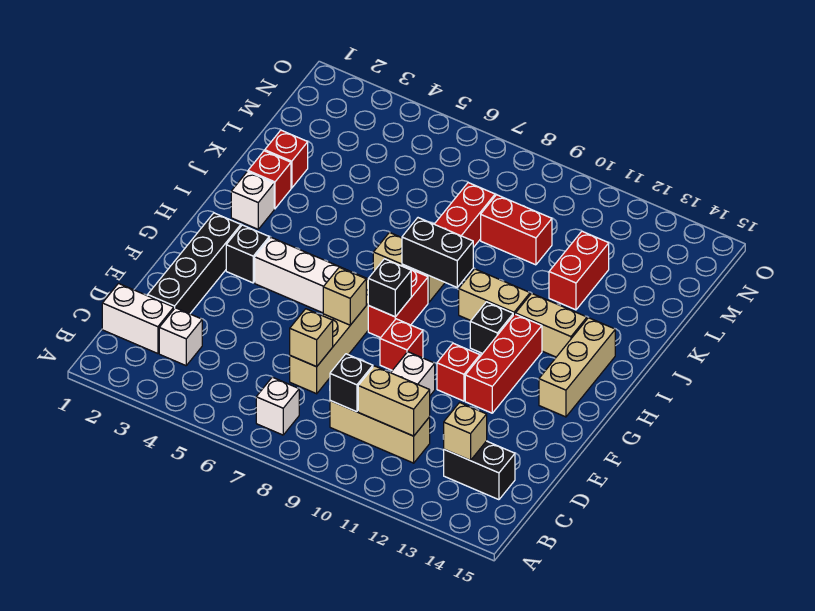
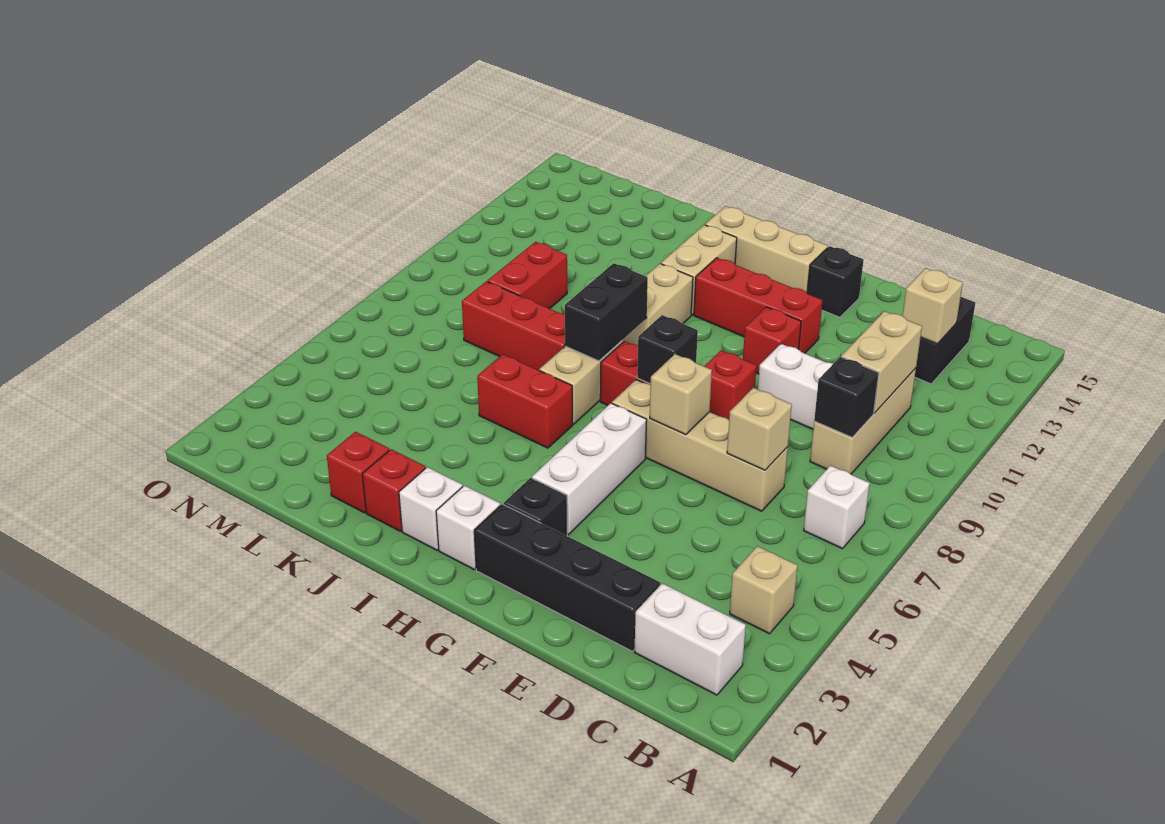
none -> tan brick B4 level 1
white brick C1:C2 level 1 -> white brick B2:C2 level 1
white brick C3 level 1 -> white brick H2 level 1
black brick H11 level 1 -> black brick F14 level 1
red brick K12:L12 level 1 -> red brick I6:J6 level 1

